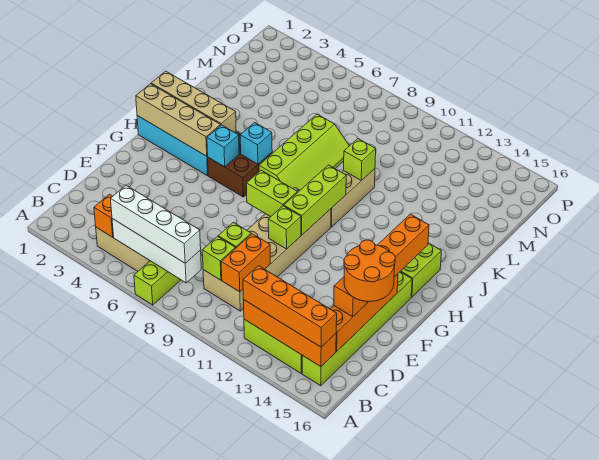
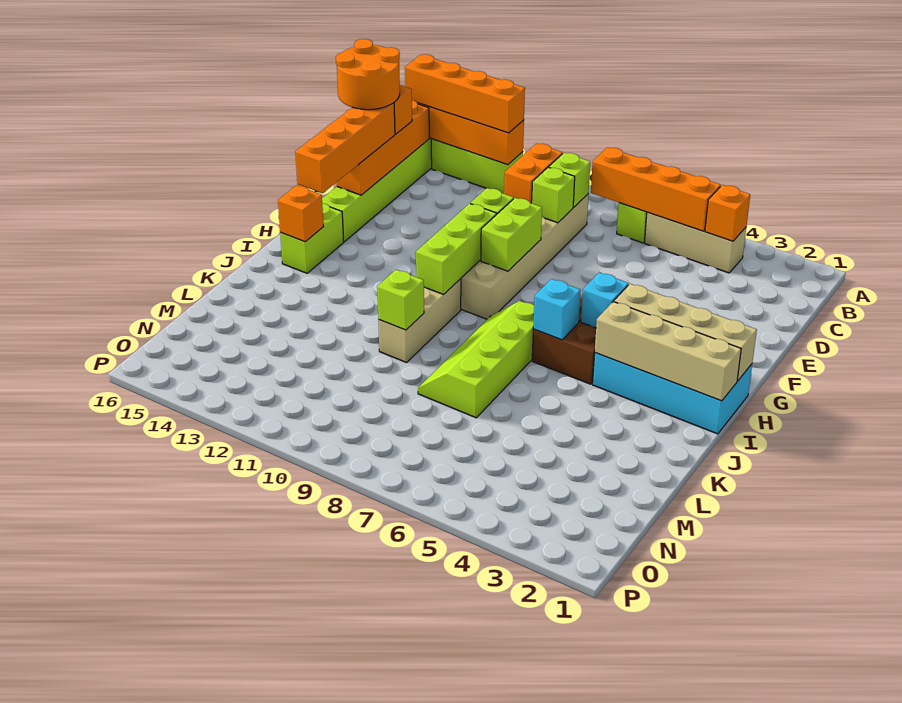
white brick B5:B8 level 2 -> orange brick B5:B8 level 2
white brick B5:B8 level 3 -> none
lime brick G8:G9 level 2 -> lime brick F9:G9 level 2
none -> orange brick I15 level 2

